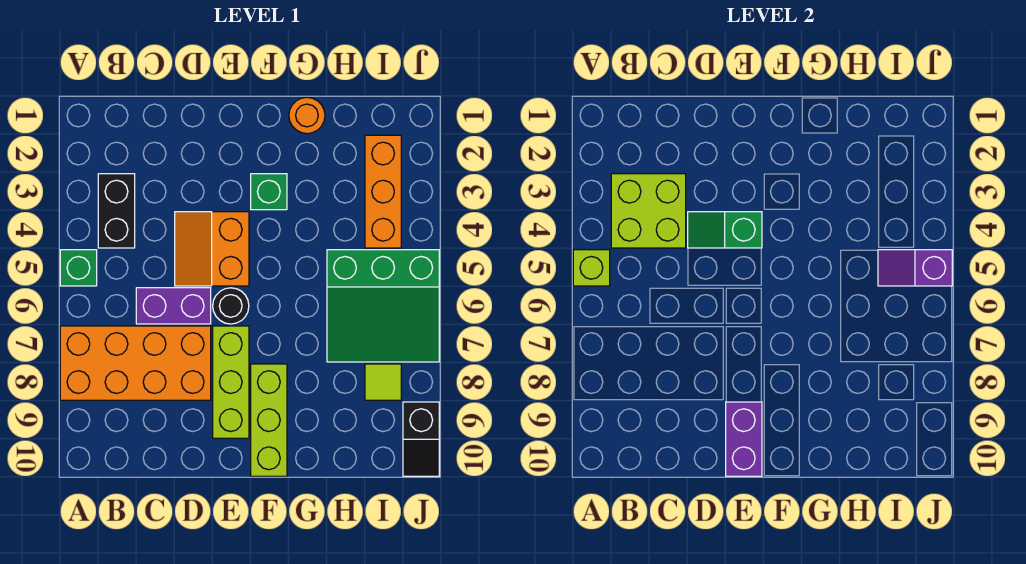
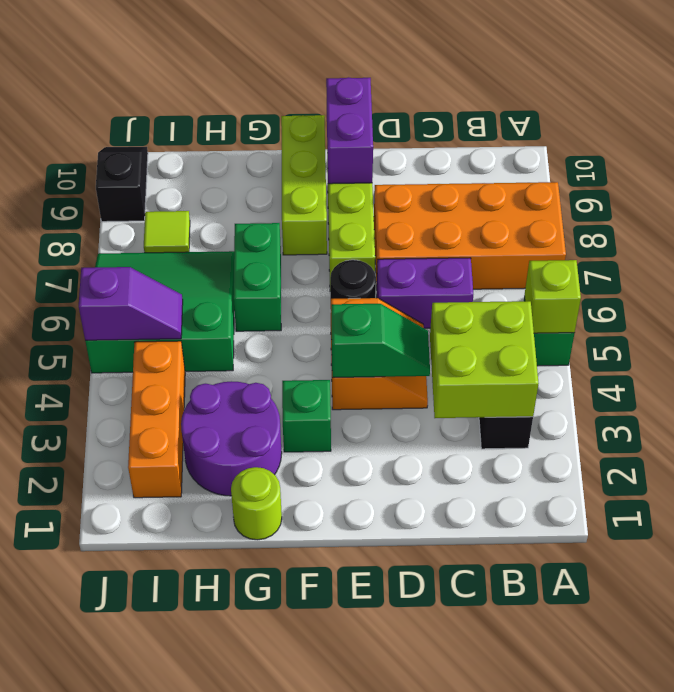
orange round brick G1 level 1 -> lime round brick G1 level 1
none -> purple round brick G2:H3 level 1
none -> green brick G6:G7 level 1

